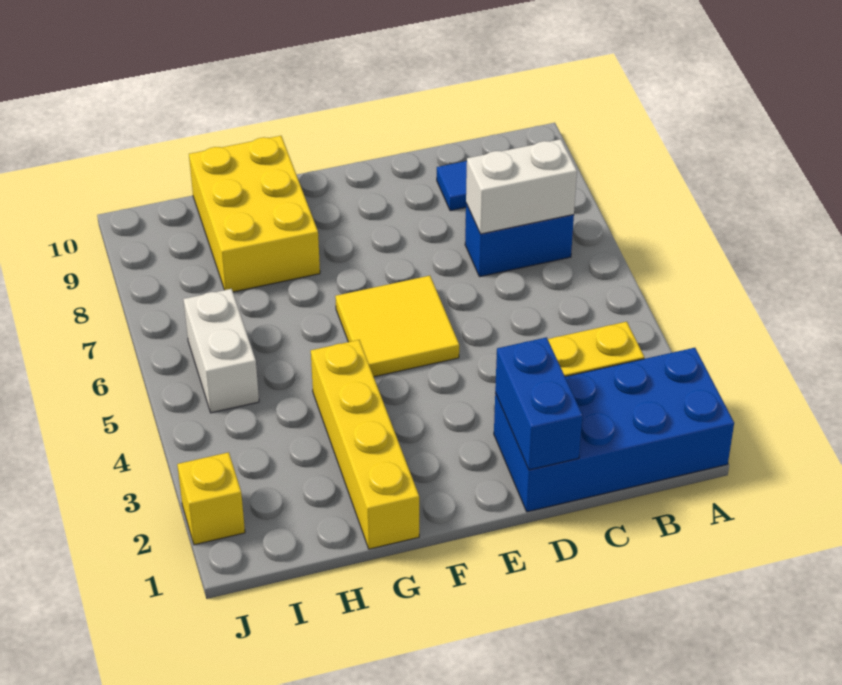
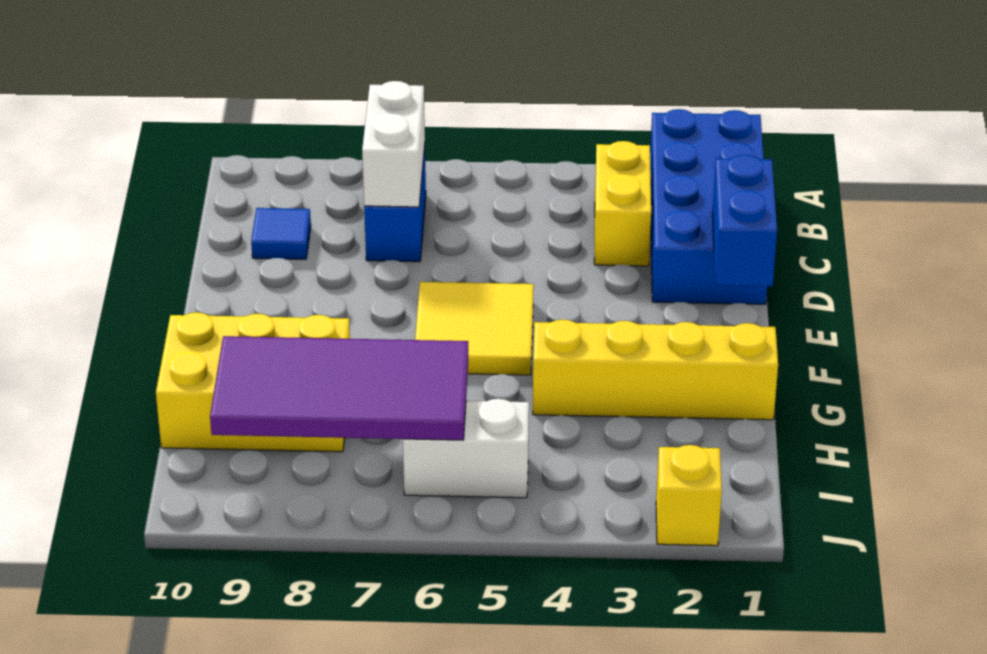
blue brick D1:D2 level 2 -> blue brick D1:E1 level 2
none -> purple tile H6:I9 level 2

